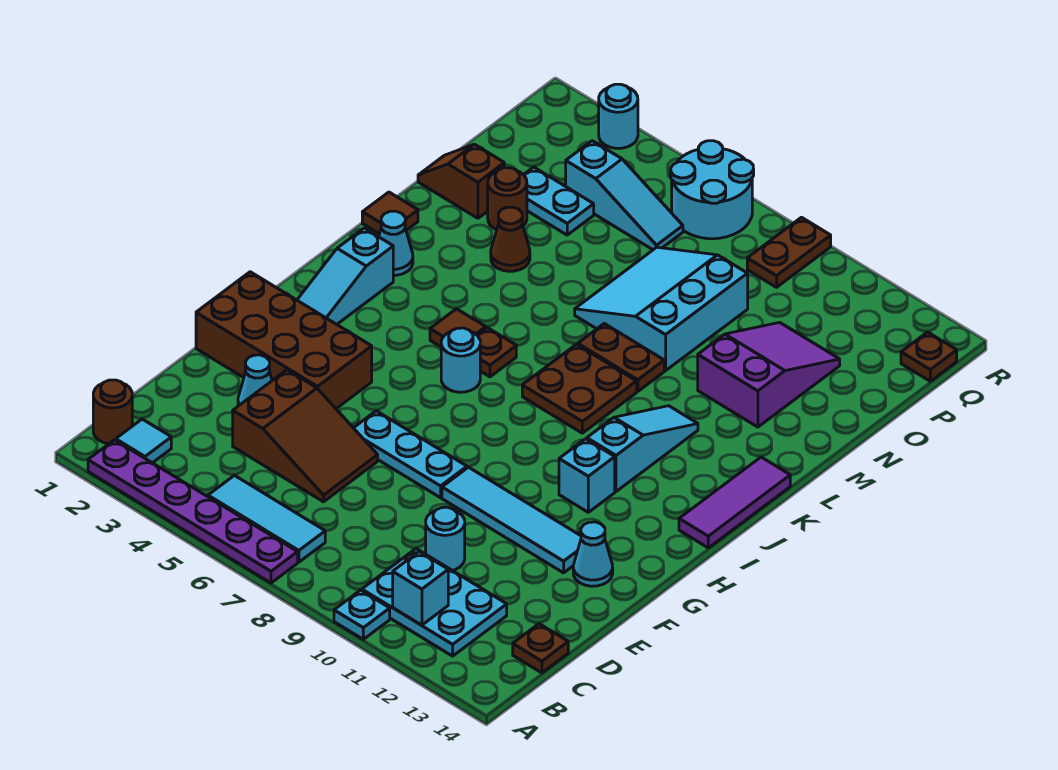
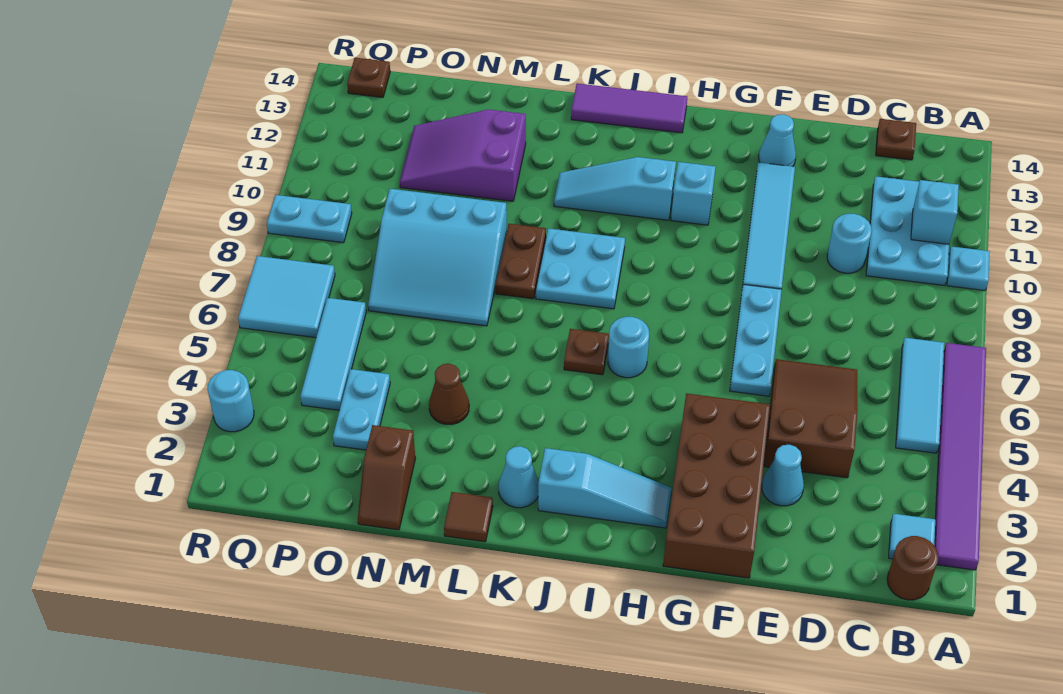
purple plate A2:A7 level 1 -> purple tile A2:A7 level 1
brown tile J5 level 1 -> none
brown plate J8:K9 level 1 -> cyan plate J8:K9 level 1
brown round brick N3 level 1 -> none
cyan slope P4:P6 level 1 top 4 -> cyan tile P4:P6 level 1
cyan round brick Q6:R7 level 1 -> cyan tile Q6:R7 level 1
brown plate Q9:R9 level 1 -> cyan plate Q9:R9 level 1

